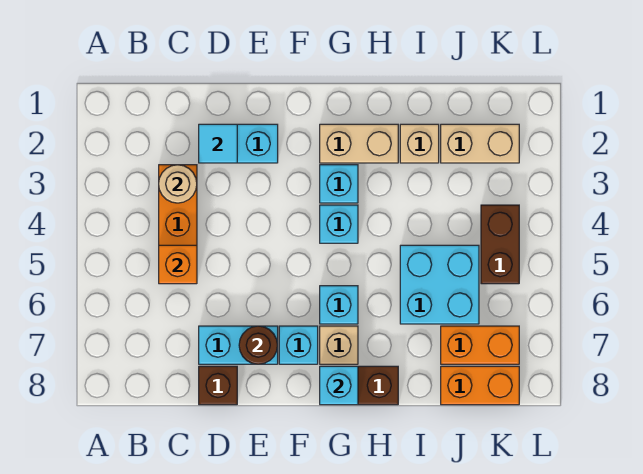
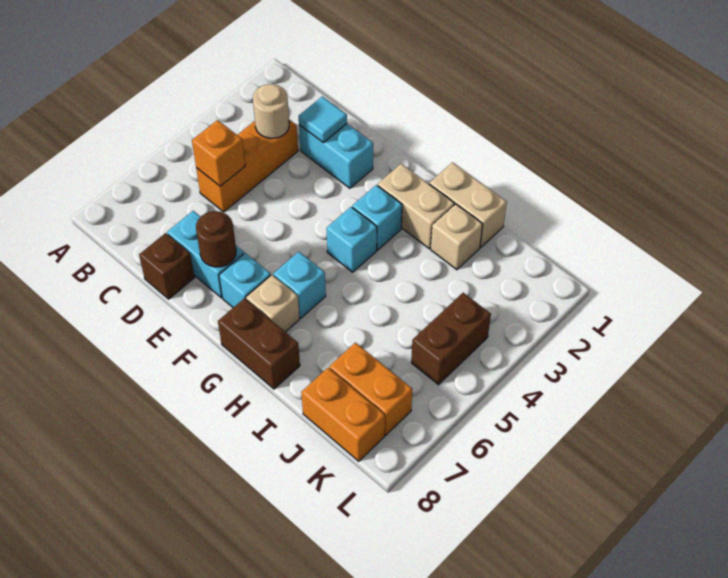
cyan brick G8 level 2 -> none
cyan brick I5:J6 level 1 -> none
tan brick J2:K2 level 1 -> tan brick H1:I1 level 1

